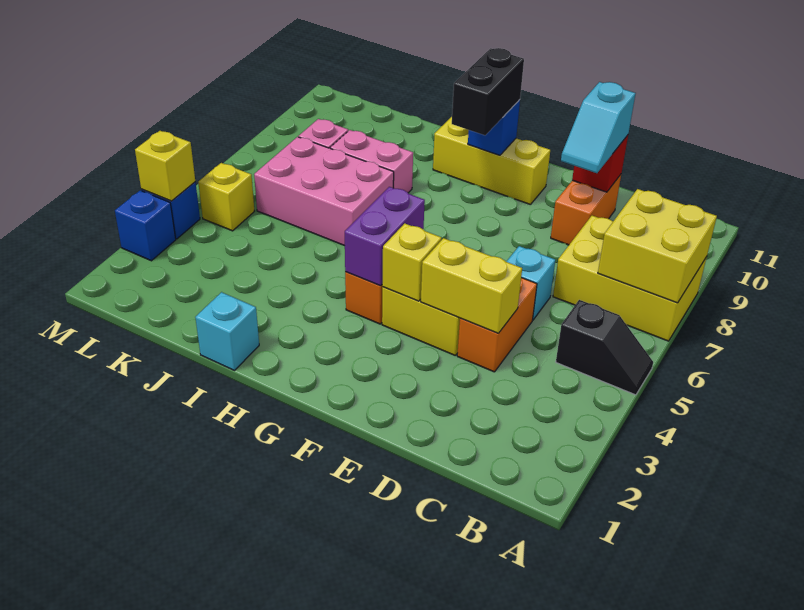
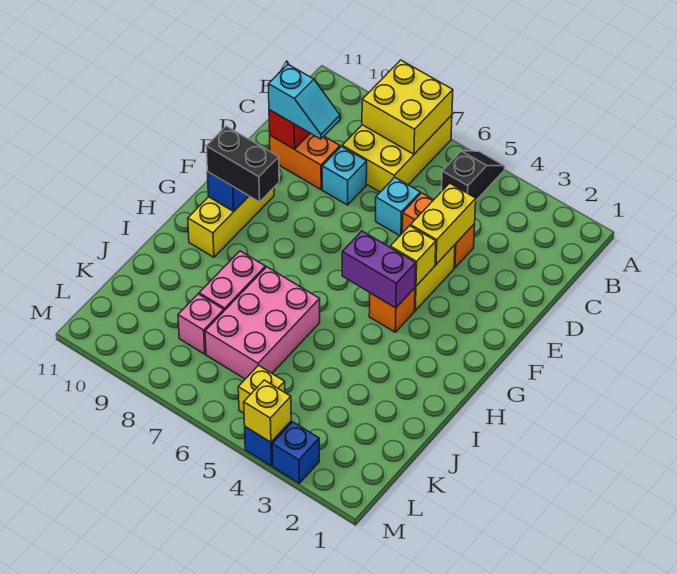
cyan brick I1 level 1 -> cyan brick D8 level 1

